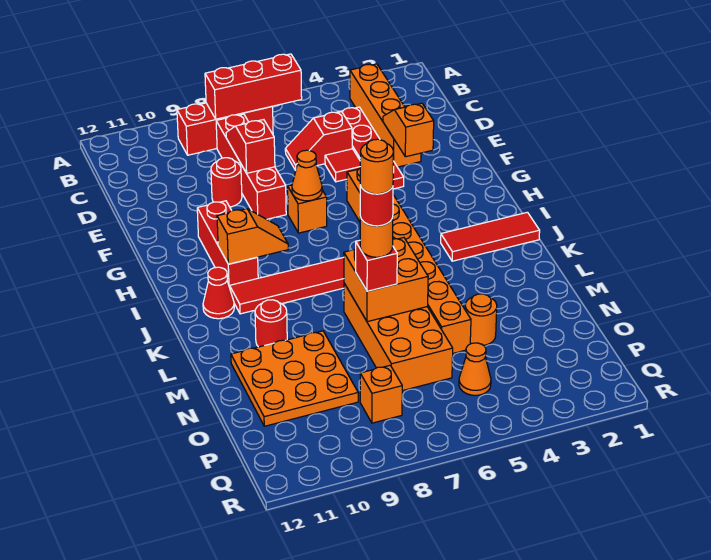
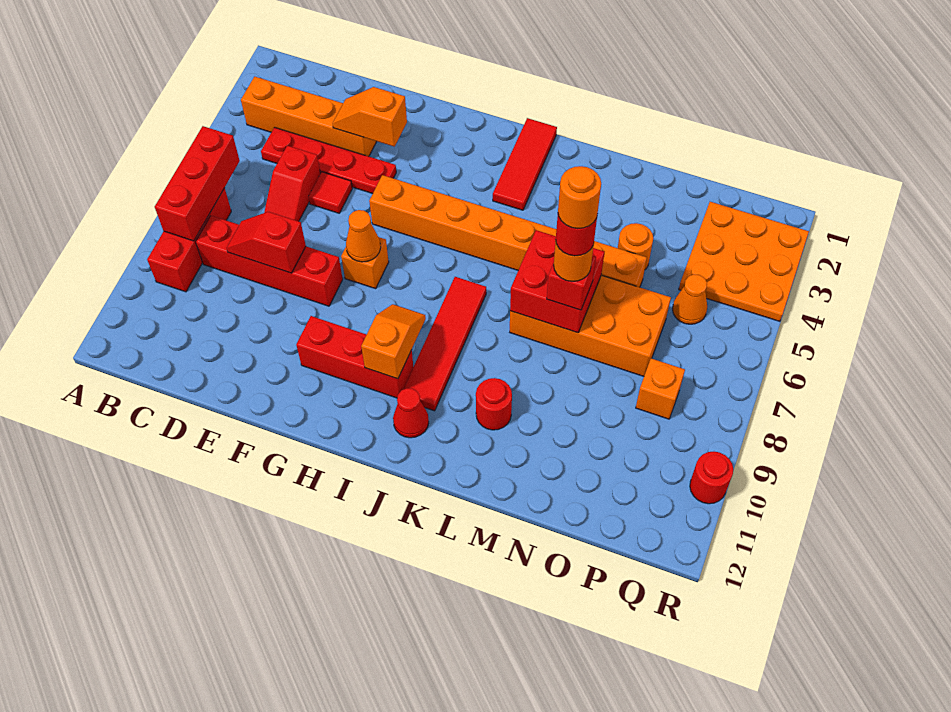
red round brick E9 level 1 -> red round brick R10 level 1
orange brick L6:M7 level 2 -> red brick L6:M7 level 2
orange plate M9:O11 level 1 -> orange plate P2:R4 level 1

